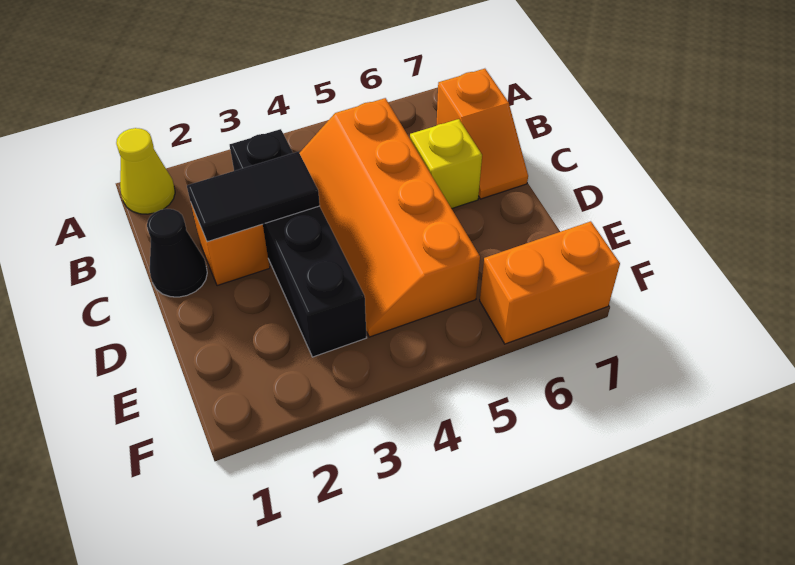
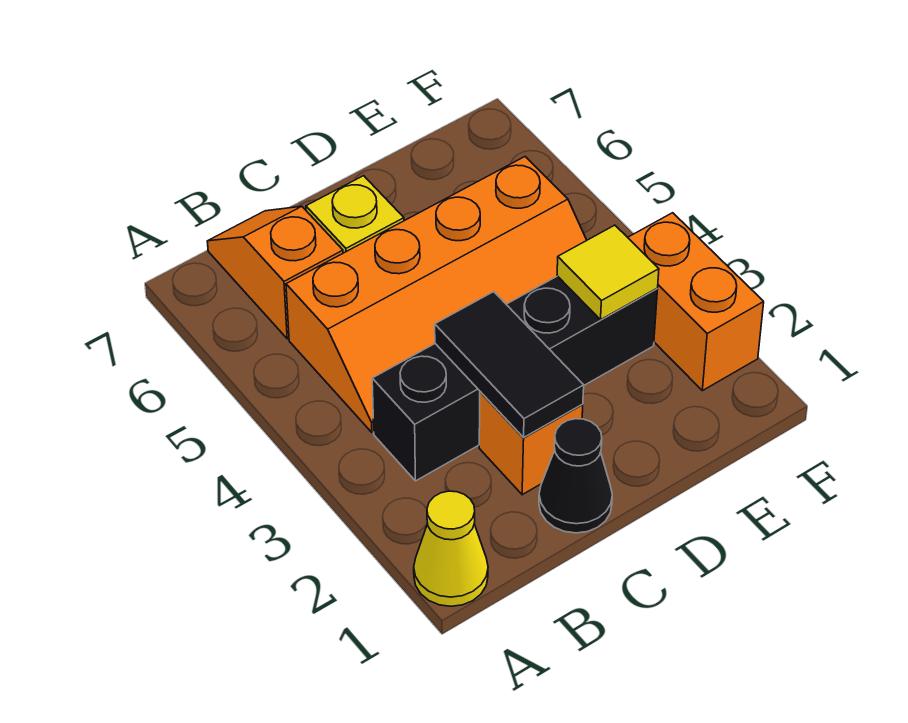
orange slope B7:C7 level 1 top B -> orange slope B6:B7 level 1 top 6
none -> yellow tile E3 level 2
orange brick F6:F7 level 1 -> orange brick F2:F3 level 1

